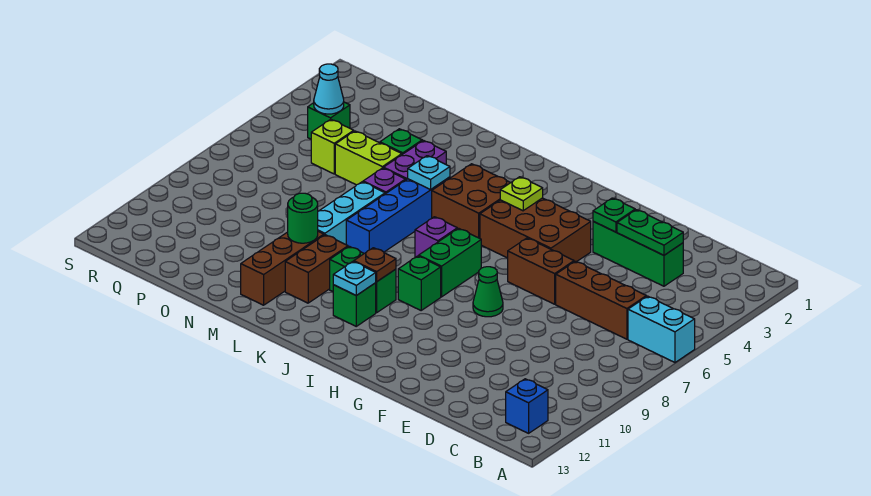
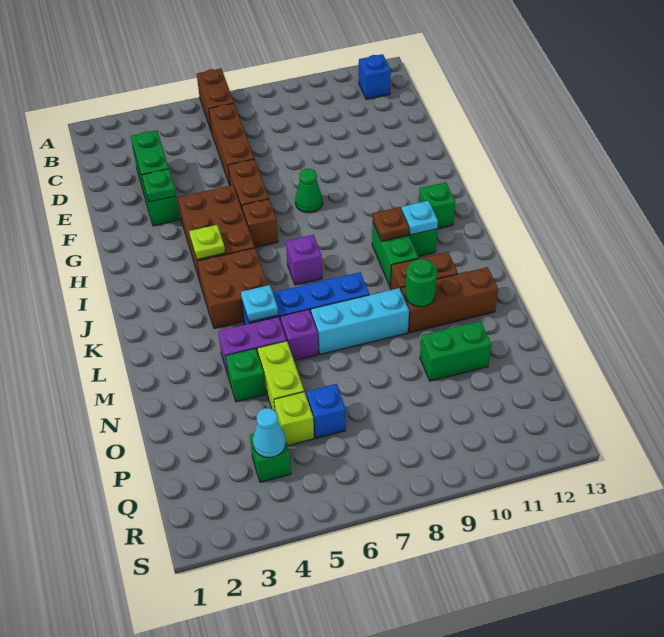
cyan brick A6:B6 level 1 -> brown brick A6:B6 level 1
none -> brown brick H6 level 1
green brick I7:I8 level 1 -> green brick O10:O11 level 1
green brick I9 level 1 -> green brick I12 level 1
none -> blue brick P6 level 1

